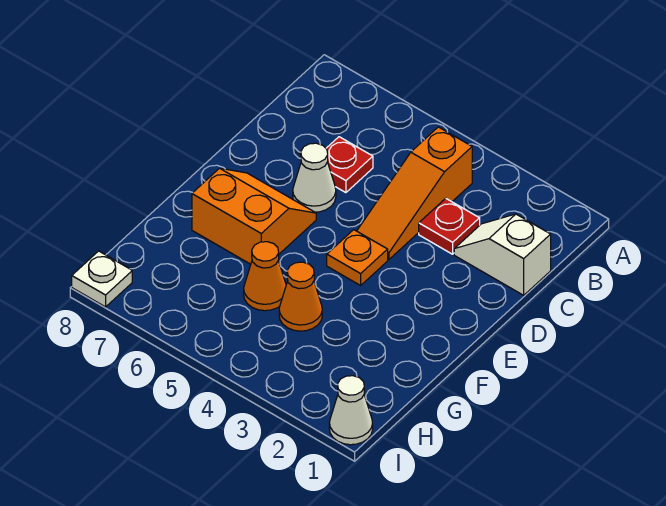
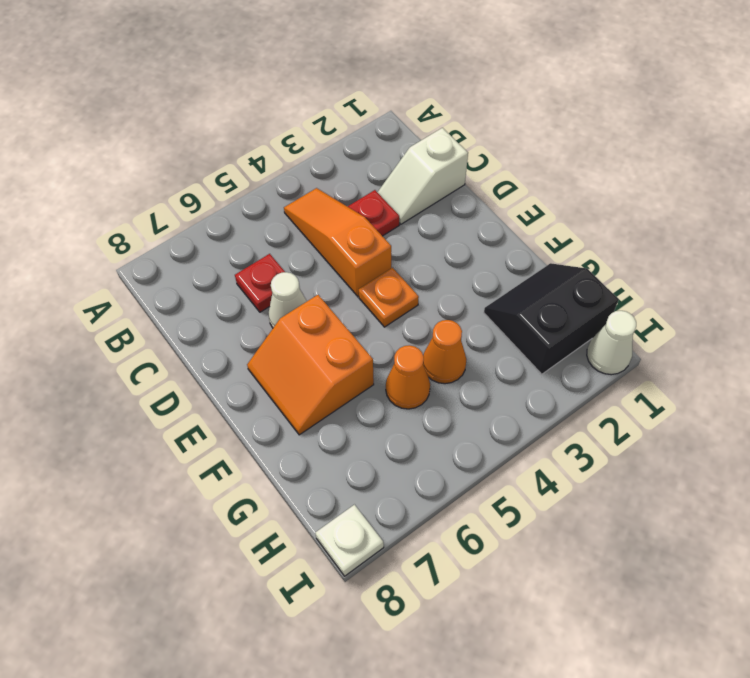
orange slope B4:D4 level 1 top B -> orange slope B4:D4 level 1 top D
orange slope E6:F7 level 1 top F -> orange slope E6:F7 level 1 top 6
none -> black slope G1:H2 level 1 top H

